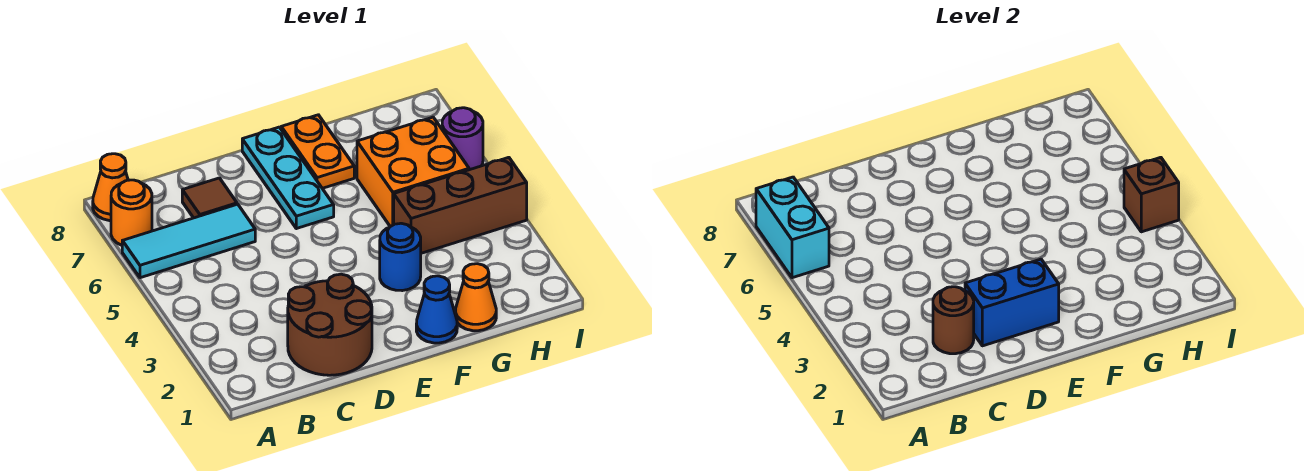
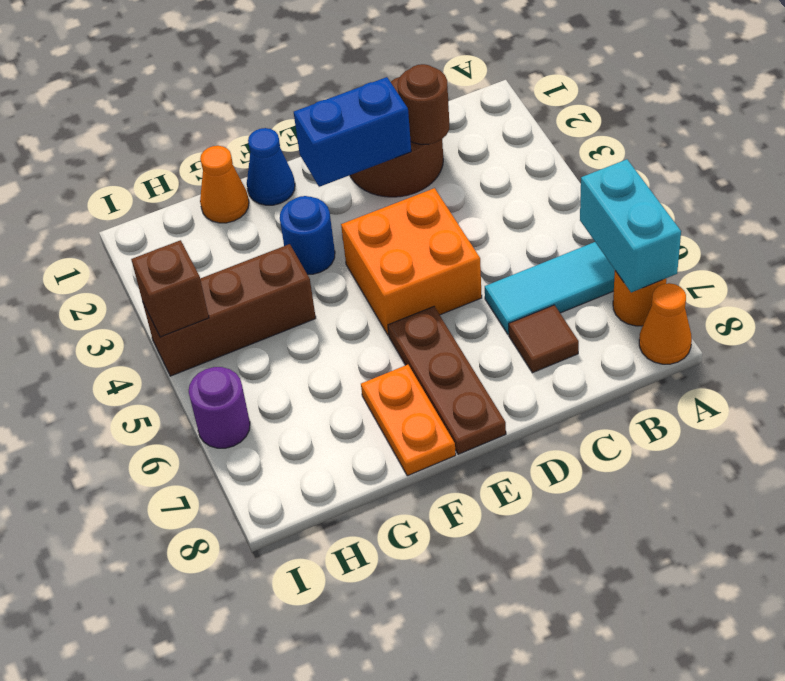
cyan plate E6:E8 level 1 -> brown plate E6:E8 level 1
orange brick G5:H6 level 1 -> orange brick D4:E5 level 1

